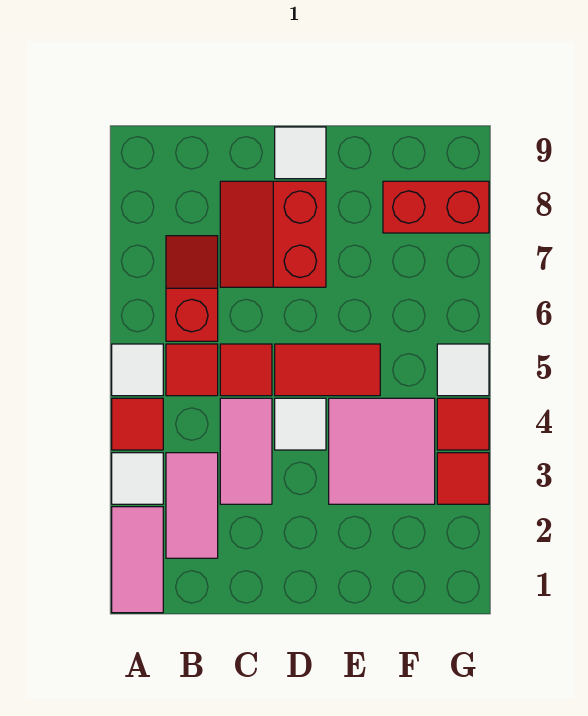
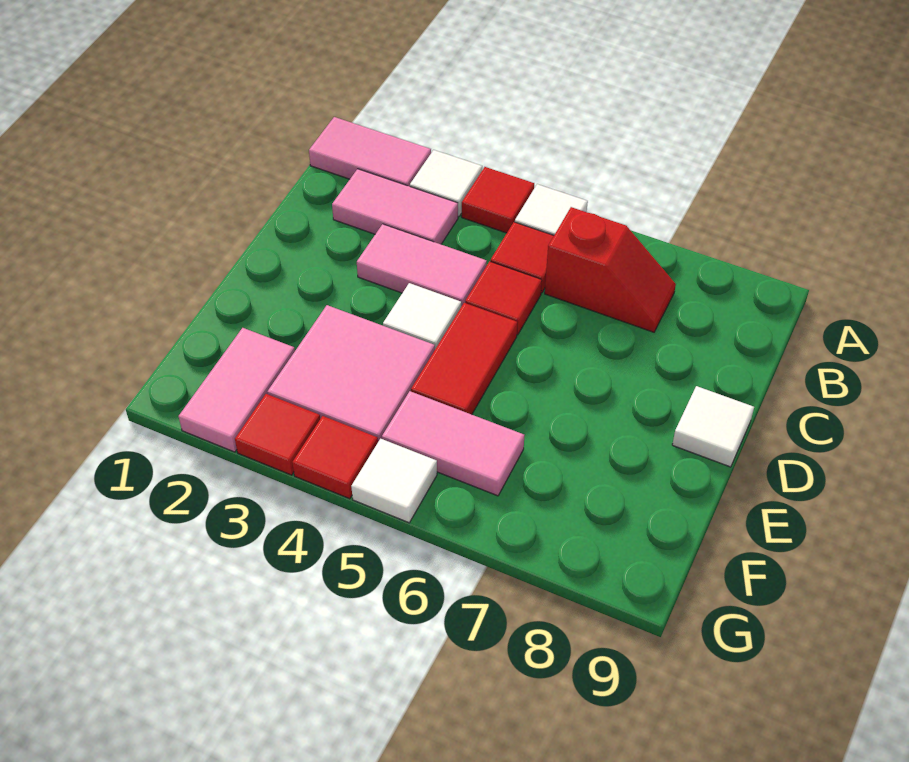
red slope C7:D8 level 1 top D -> none
none -> pink tile F2:G2 level 1
none -> pink tile F5:F6 level 1
red brick F8:G8 level 1 -> none

